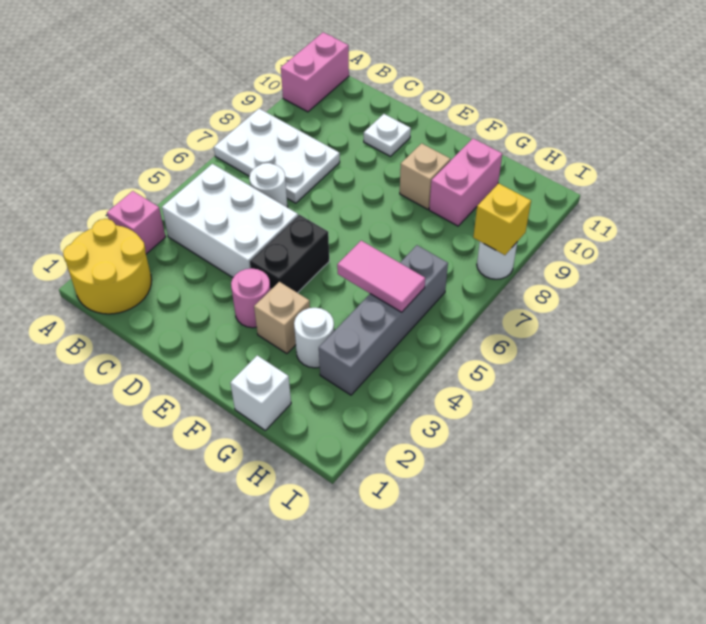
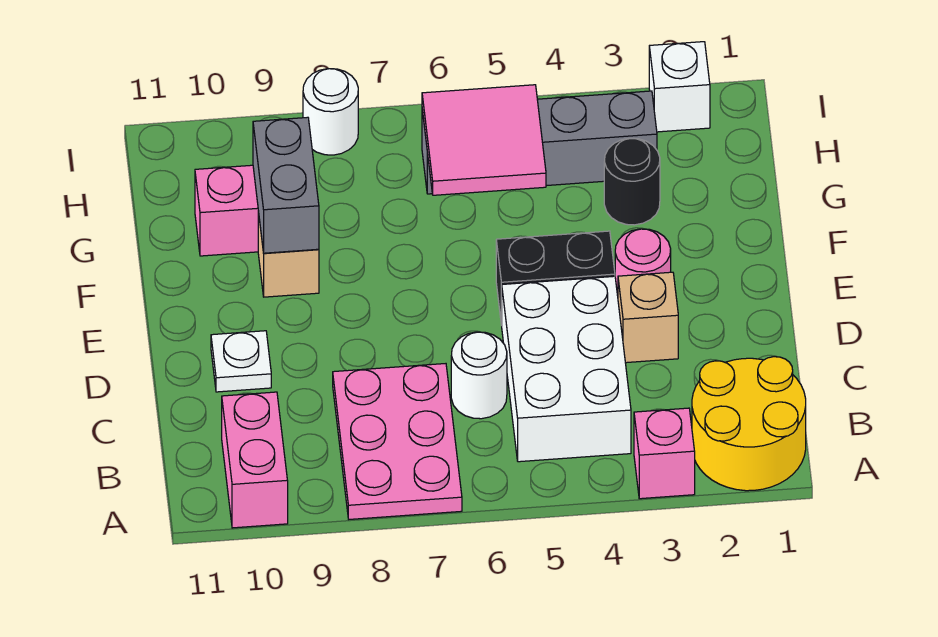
white plate A7:C8 level 1 -> pink plate A7:C8 level 1
pink brick A10:A11 level 1 -> pink brick A10:B10 level 1
tan brick F3 level 1 -> tan brick D3 level 1
none -> grey brick F9:G9 level 2
white brick G1 level 1 -> white brick I2 level 1
white round brick G3 level 1 -> black round brick G3 level 1
pink tile G5:H5 level 2 -> pink tile G5:H6 level 2
yellow brick I8 level 2 -> none

